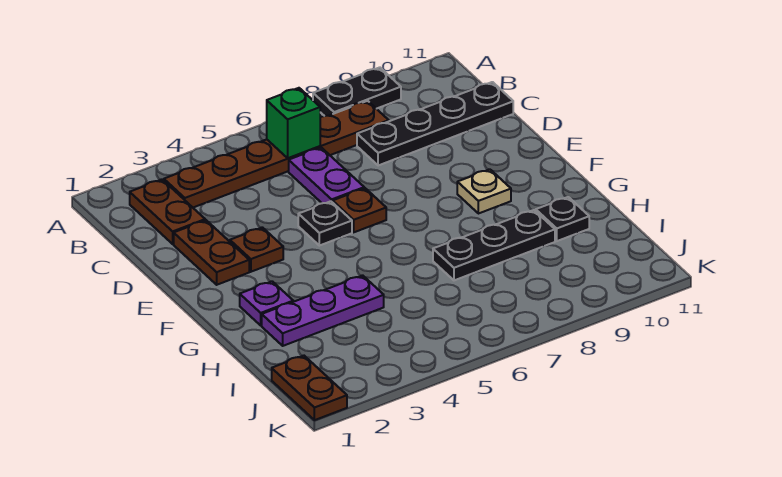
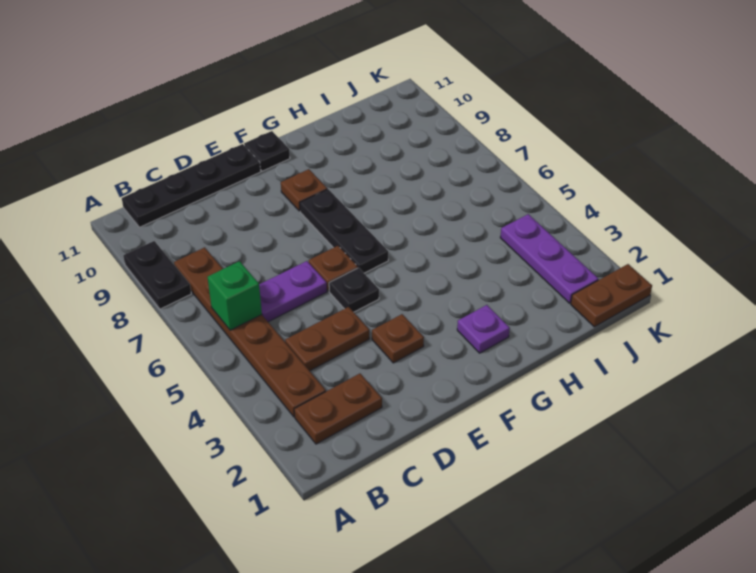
black plate C8:C11 level 1 -> black plate B11:E11 level 1
brown plate D2:E2 level 1 -> brown plate C4:D4 level 1
tan plate F9 level 1 -> brown plate F9 level 1
purple plate H2:H4 level 1 -> purple plate J2:J4 level 1
black plate H7:H9 level 1 -> black plate F6:F8 level 1
black plate H10 level 1 -> black plate F11 level 1

